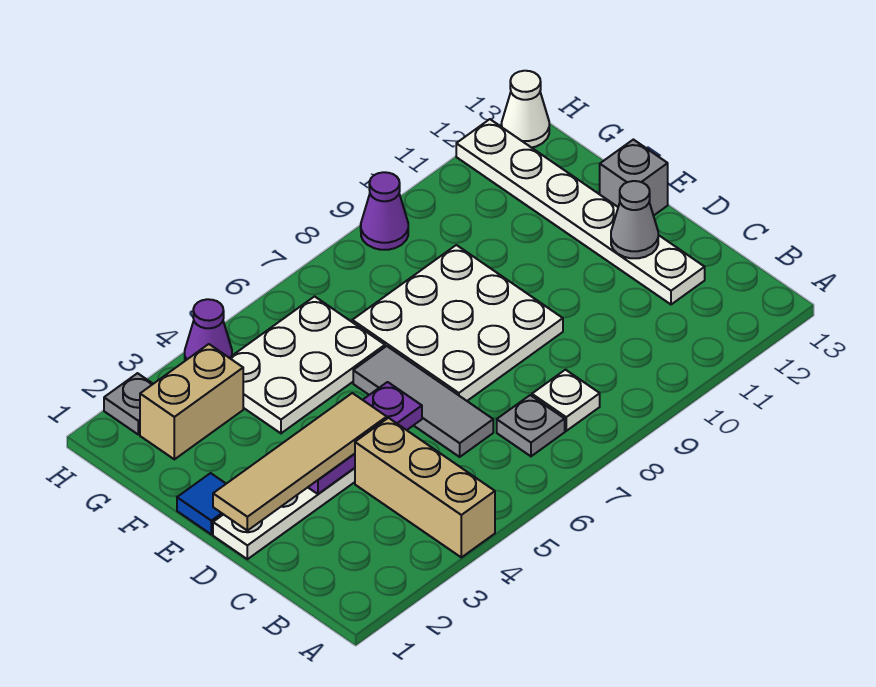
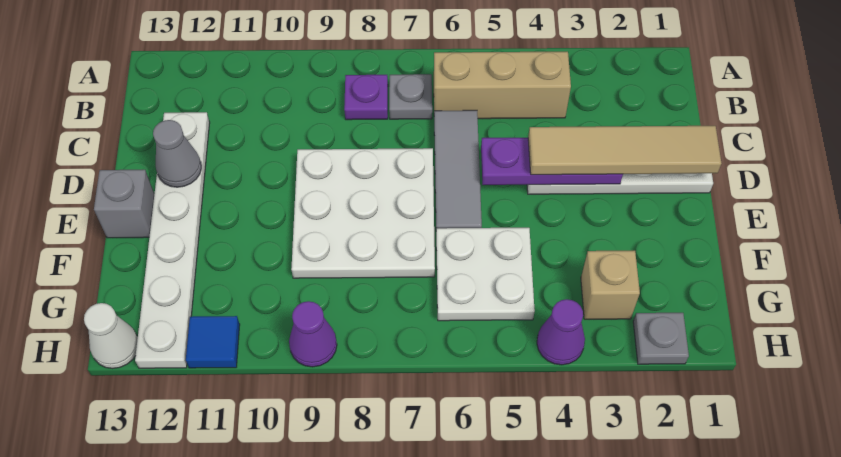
tan brick A4:C4 level 1 -> tan brick B4:B6 level 1
white plate B8 level 1 -> purple plate B8 level 1
blue tile E1 level 1 -> blue tile H11 level 1
white plate F4:G6 level 1 -> white plate F5:G6 level 1
tan brick G2:G3 level 1 -> tan brick G3 level 1

